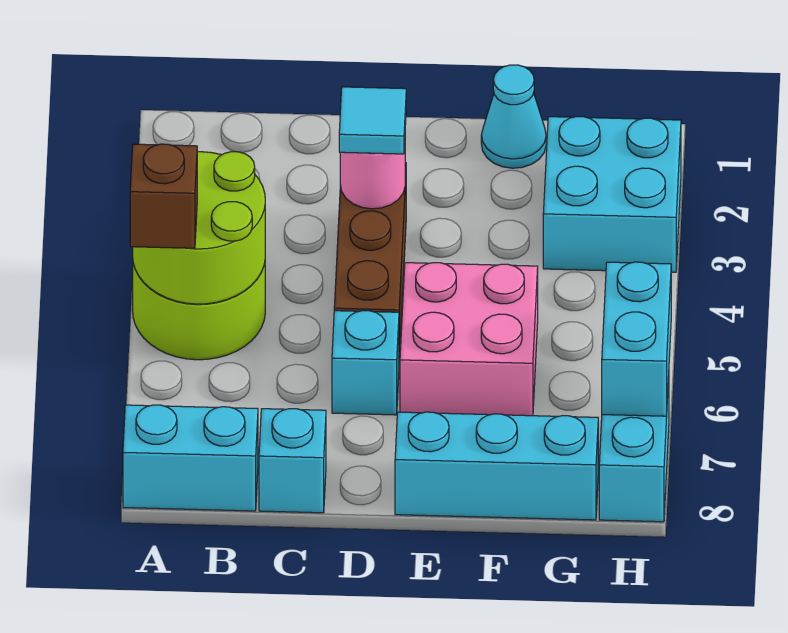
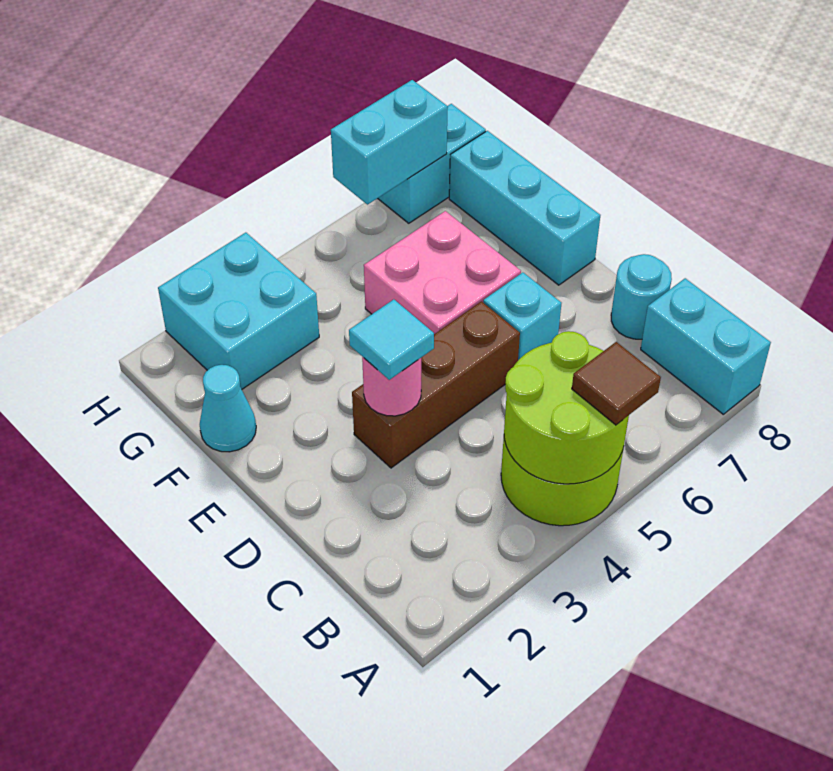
brown brick A5 level 3 -> brown tile A5 level 3
cyan brick C8 level 1 -> cyan round brick C8 level 1

